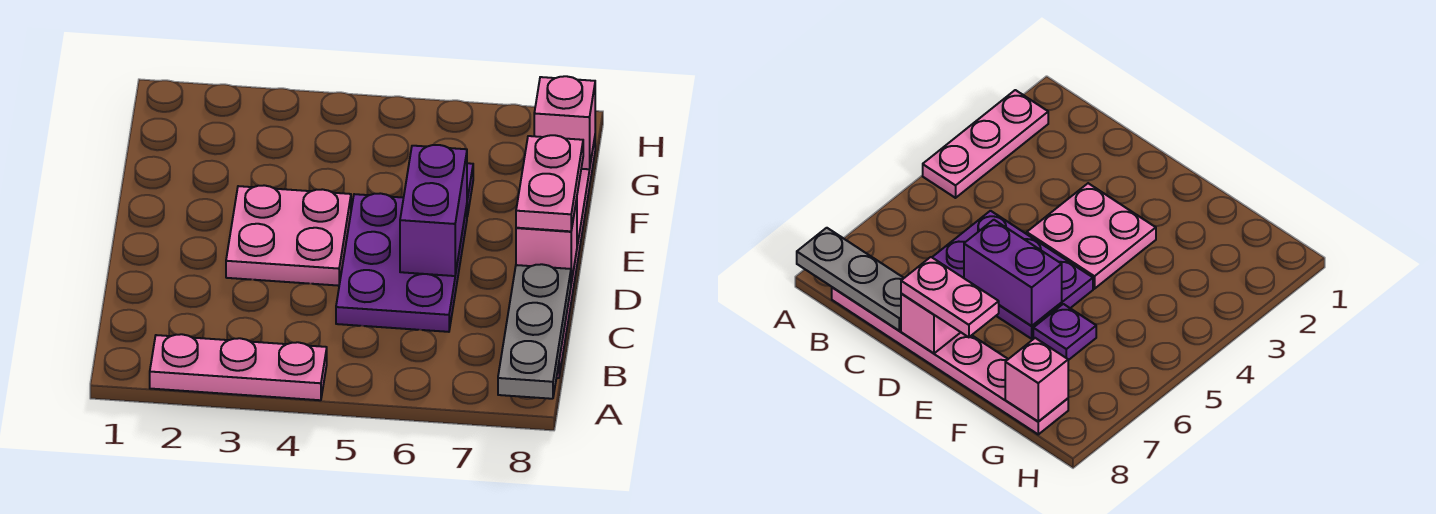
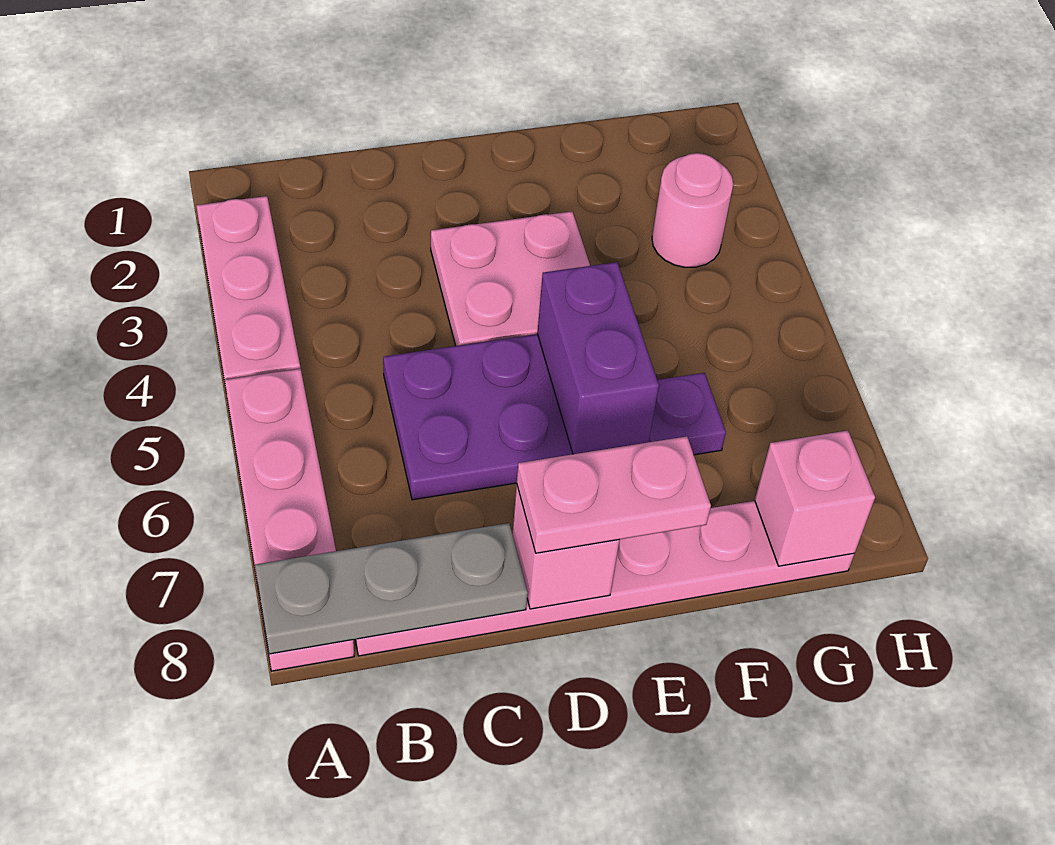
none -> pink plate A5:A8 level 1
purple brick D6:E6 level 2 -> purple brick E5:E6 level 2
none -> pink round brick G3 level 1

